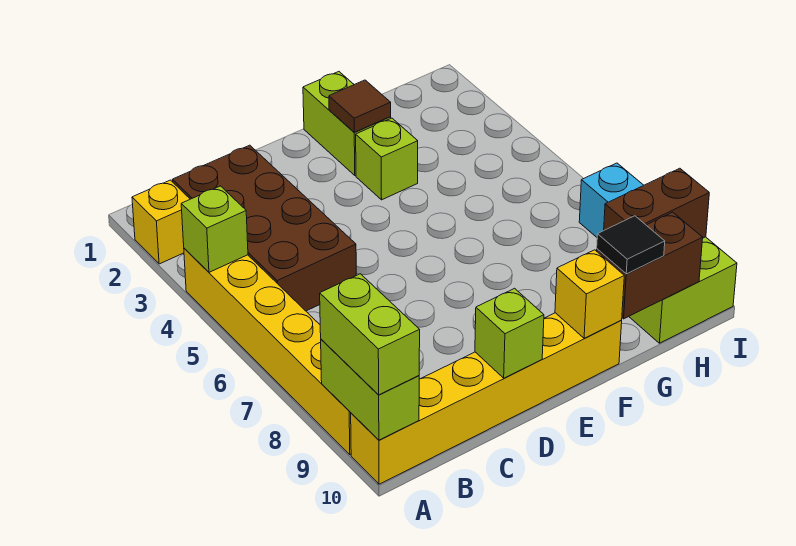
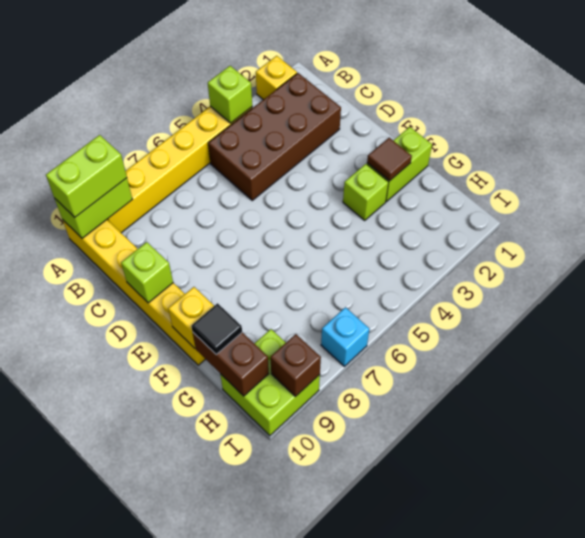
brown brick H9:I9 level 2 -> brown brick I9 level 2

